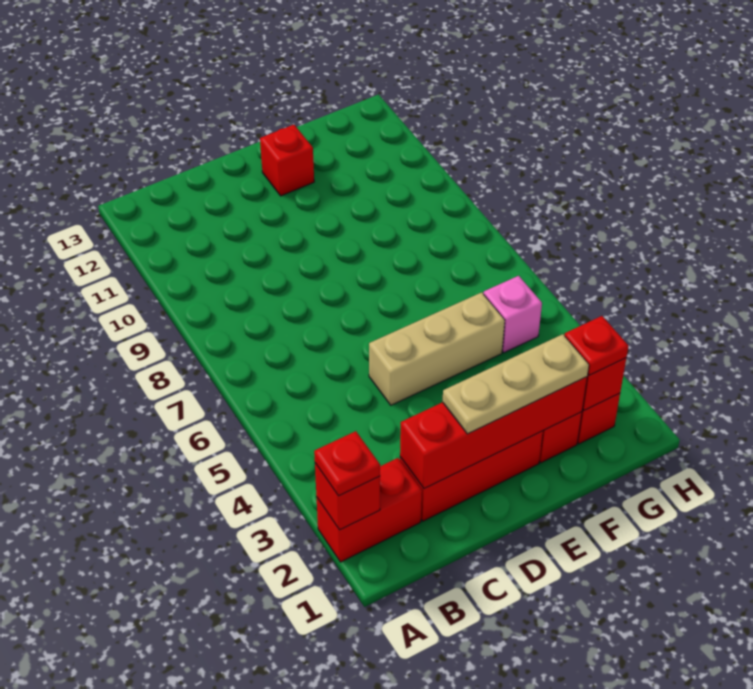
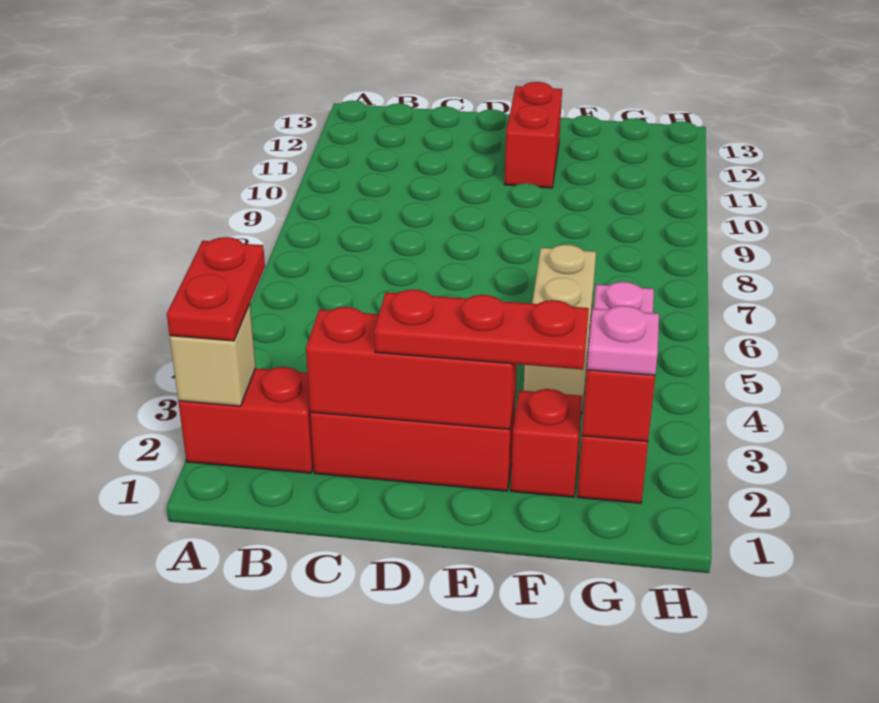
red brick A2 level 2 -> tan brick A2 level 2
red plate A2 level 3 -> red plate A2:A3 level 3
red brick C2:F2 level 2 -> red brick C2:E2 level 2
tan plate D2:F2 level 3 -> red plate D2:F2 level 3
tan brick D5:F5 level 1 -> tan brick F4:F6 level 1
red brick E12 level 1 -> red brick E11:E12 level 1
red plate G2 level 3 -> pink plate G2 level 3

